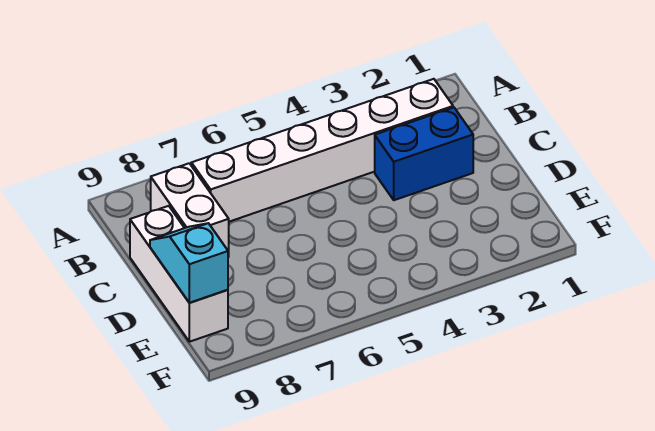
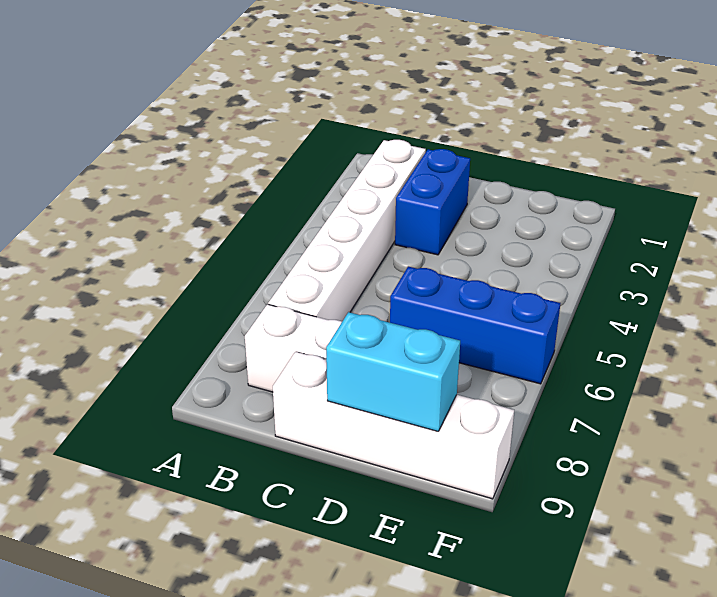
white brick C9:E9 level 1 -> white brick C9:F9 level 1
none -> blue brick D6:F6 level 1
cyan slope D9:E9 level 2 top E -> cyan brick D9:E9 level 2

